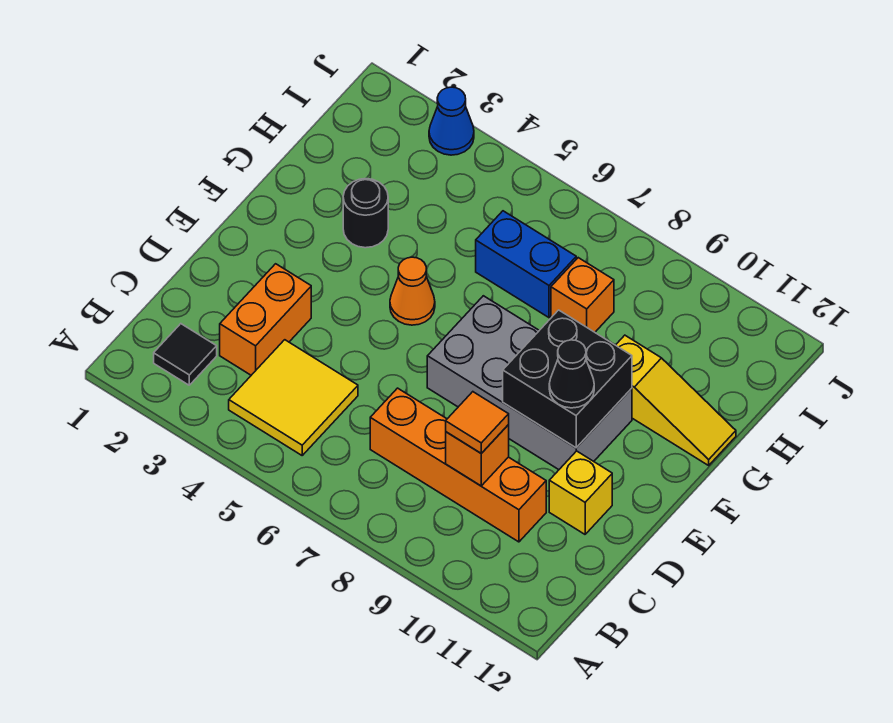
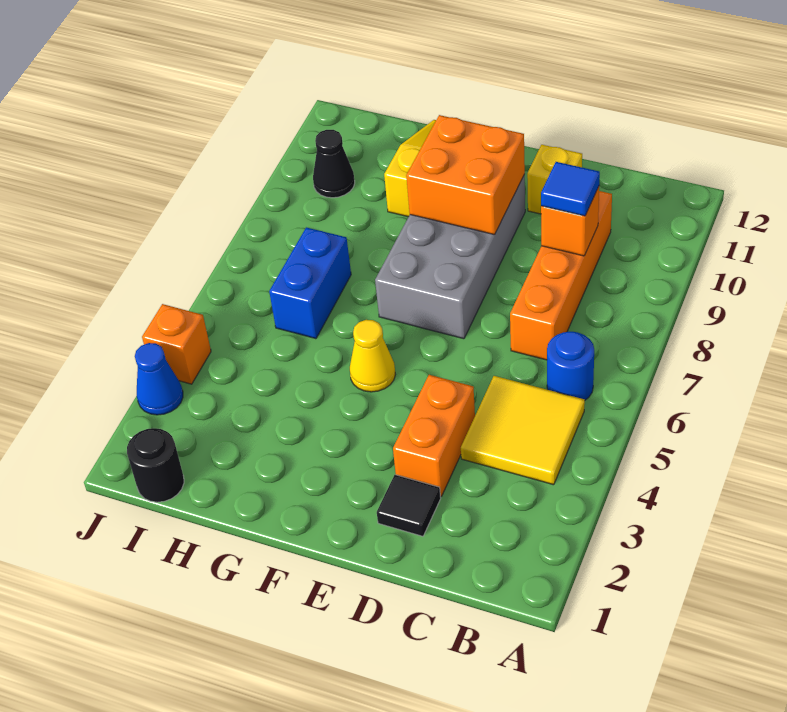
black tile B2 level 1 -> black tile D2 level 1
none -> blue round brick B6 level 1
orange brick C3:D3 level 1 -> orange brick D3:D4 level 1
orange tile C9 level 3 -> blue tile C9 level 3
black brick E9:F10 level 2 -> orange brick E9:F10 level 2
black cone E10 level 3 -> black cone I10 level 1
orange cone F5 level 1 -> yellow cone F5 level 1
black round brick G3 level 1 -> black round brick I1 level 1
orange brick H8 level 1 -> orange brick J4 level 1

